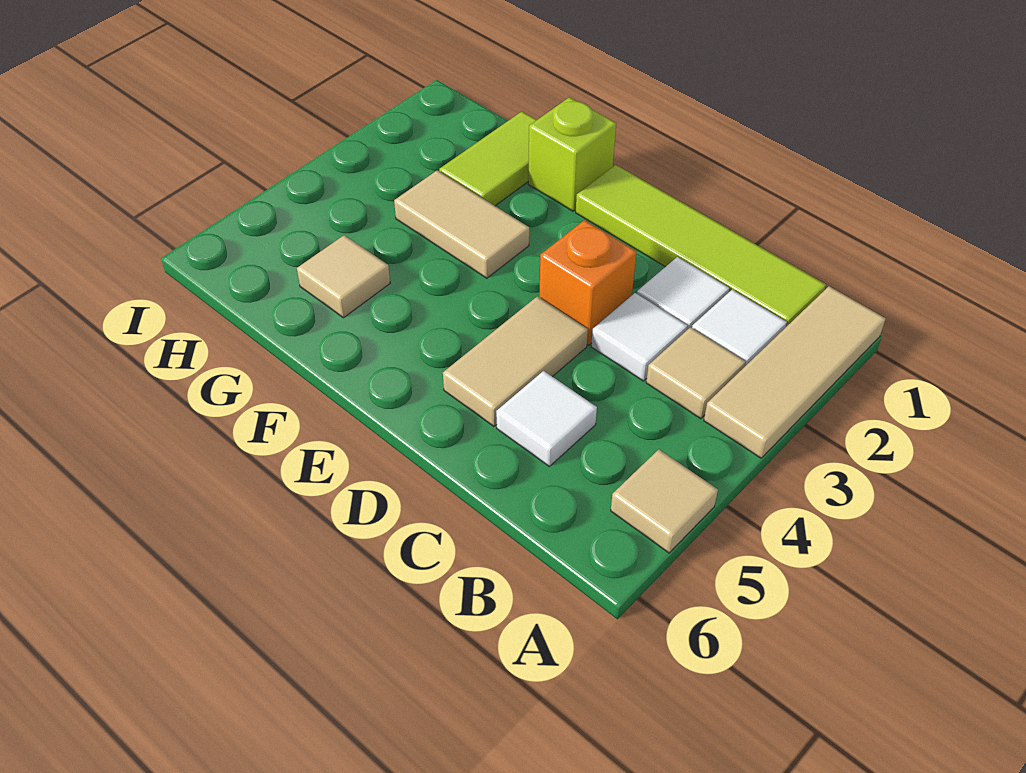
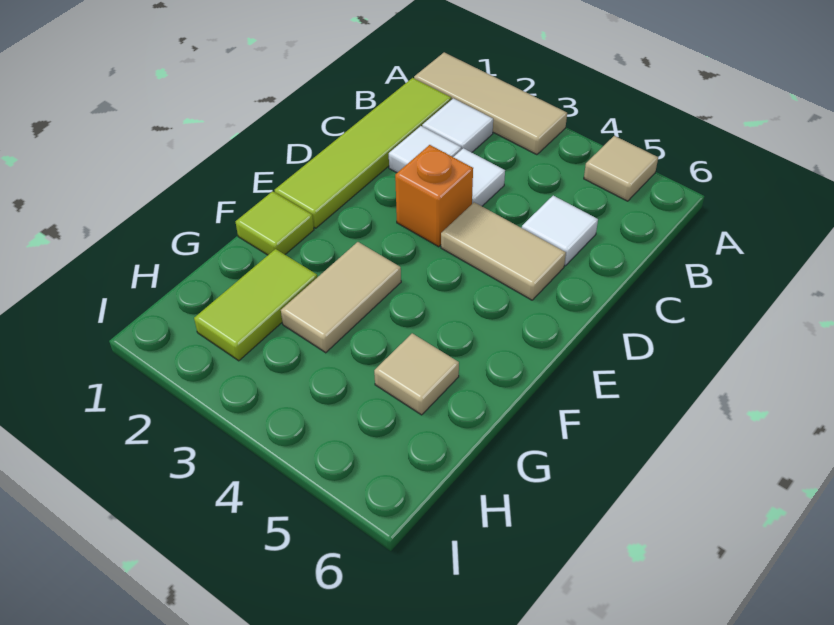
tan tile B3 level 1 -> none
lime brick F1 level 1 -> lime tile F1 level 1
lime tile G1:G2 level 1 -> lime tile G2:H2 level 1

